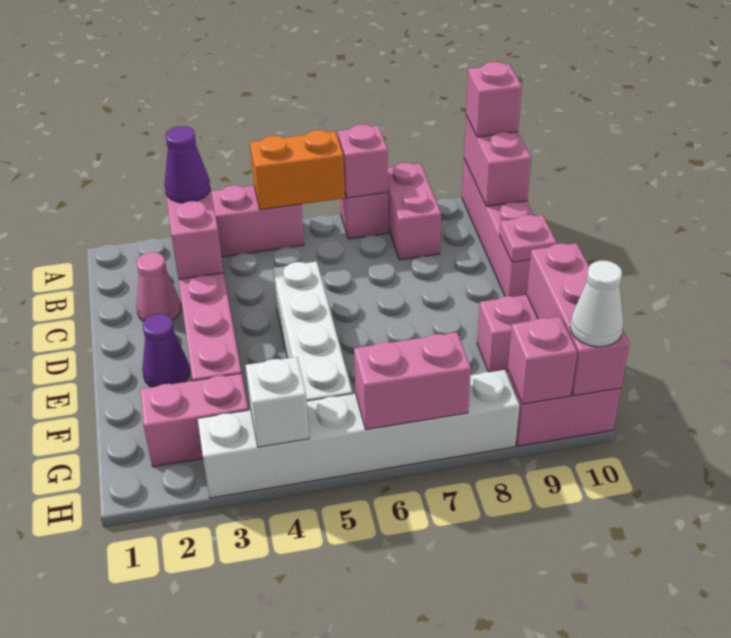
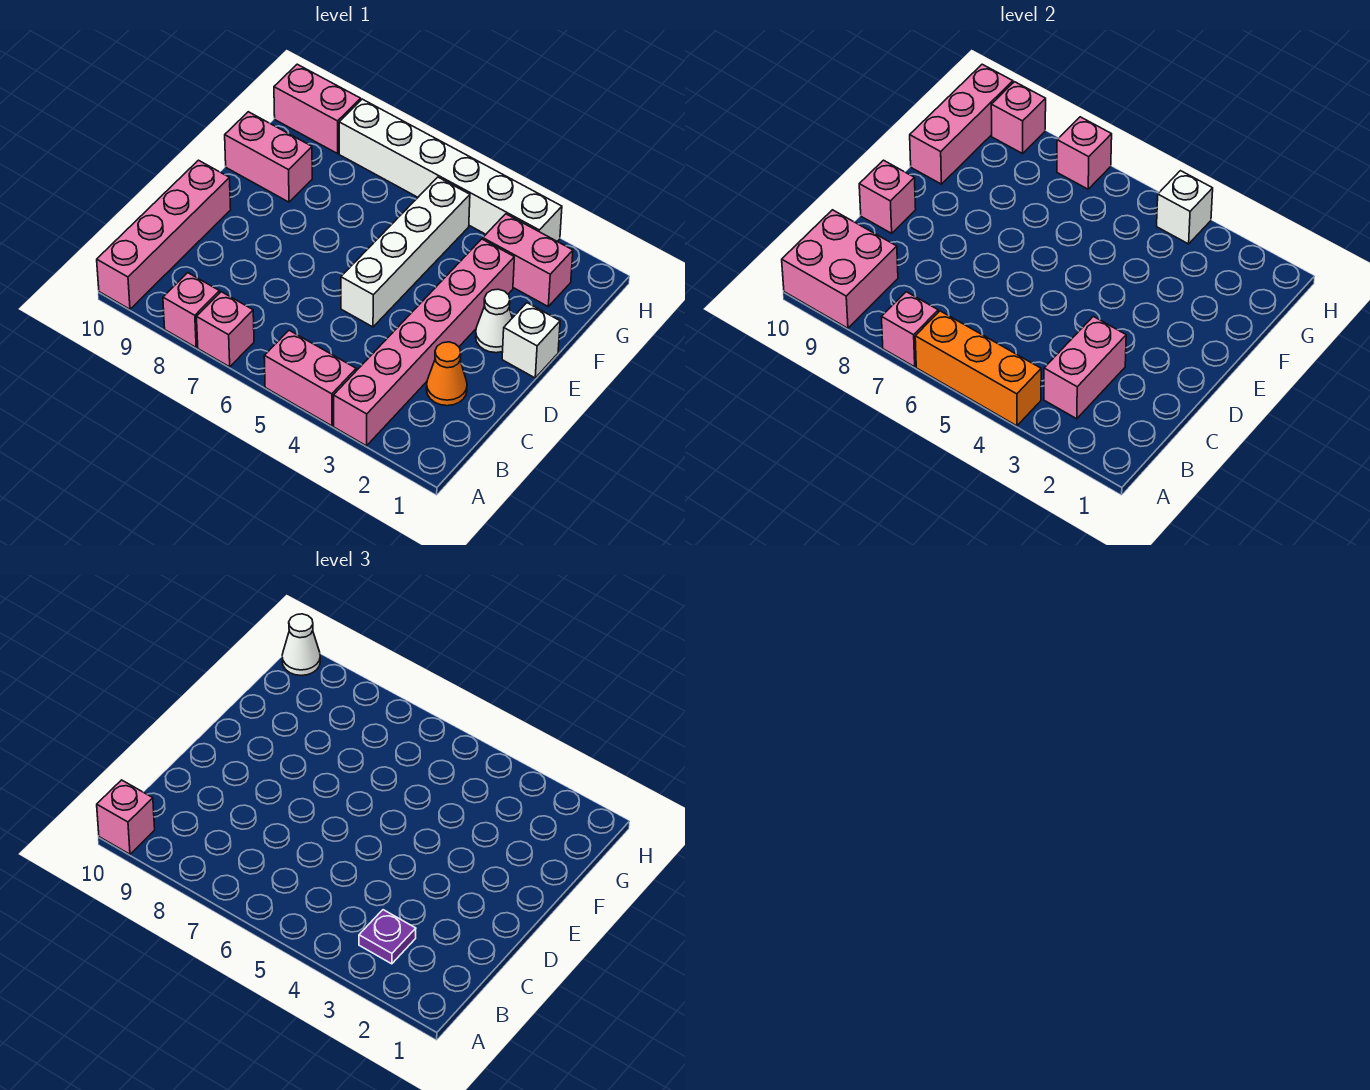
orange brick A5:A6 level 2 -> orange brick A4:A6 level 2
pink brick A8:B8 level 1 -> pink brick A8 level 1
pink brick A10:B10 level 2 -> pink brick A9:B10 level 2
purple cone B3 level 3 -> purple plate B3 level 3
pink cone C2 level 1 -> orange cone C2 level 1
pink plate D10 level 2 -> pink brick D10 level 2
none -> white brick E1 level 1
purple cone E2 level 1 -> white cone E2 level 1
pink brick H6:H7 level 2 -> pink brick H7 level 2

